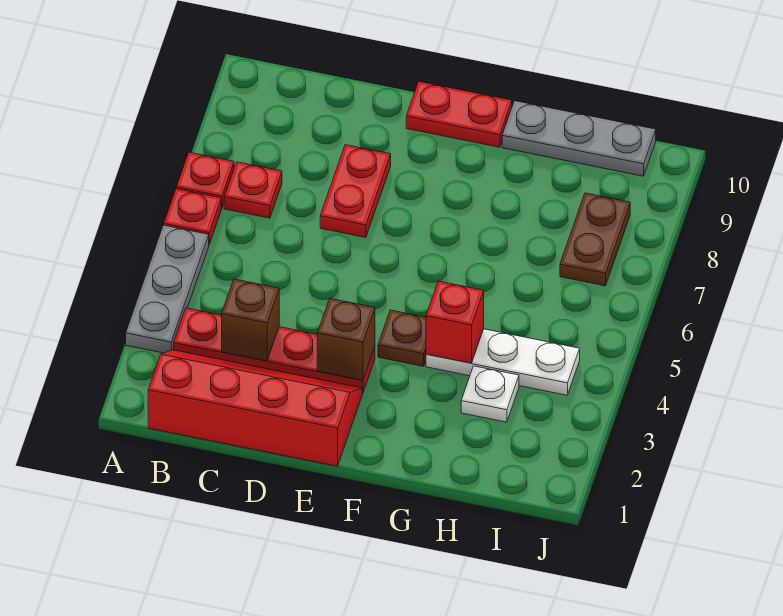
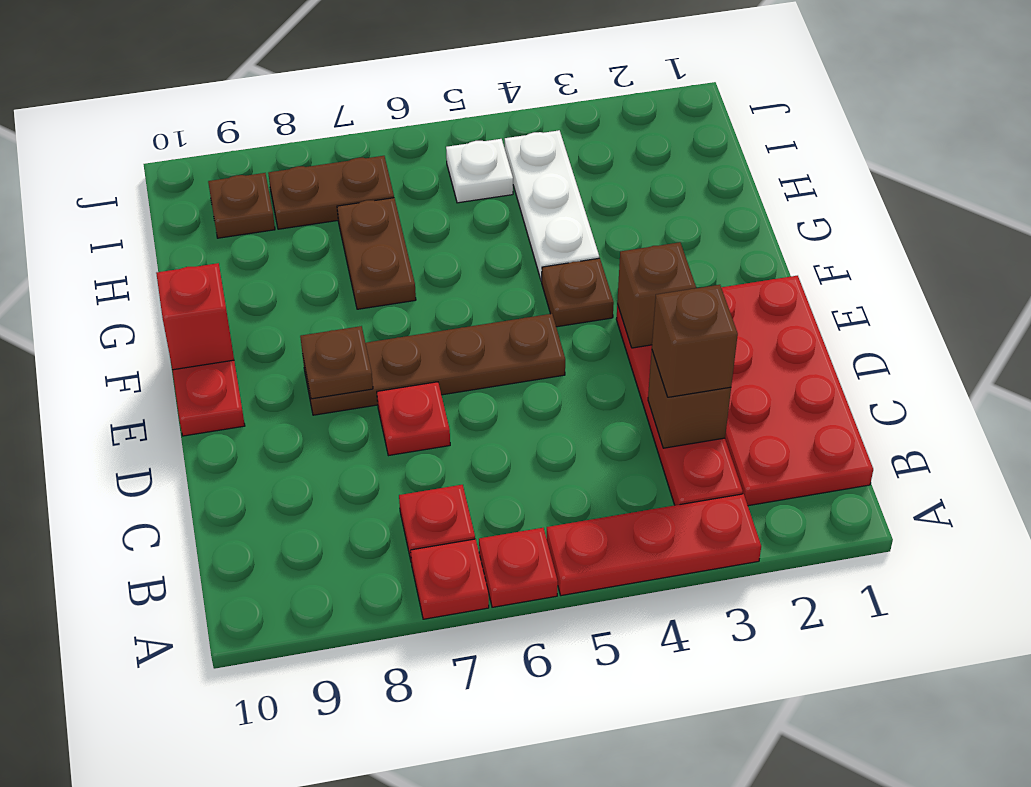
grey plate A3:A5 level 1 -> red plate A3:A5 level 1
red slope B1:E2 level 1 top 1 -> red plate B1:E2 level 1
none -> brown brick C3 level 3
red plate D7:D8 level 1 -> red plate D7 level 1
none -> brown plate E5:E8 level 1
none -> brown plate E8 level 2
red brick G4 level 2 -> red brick F10 level 2
none -> brown plate G7:H7 level 1
grey plate G10:I10 level 1 -> none
white plate H3 level 1 -> white plate I5 level 1
none -> brown plate I9 level 1

